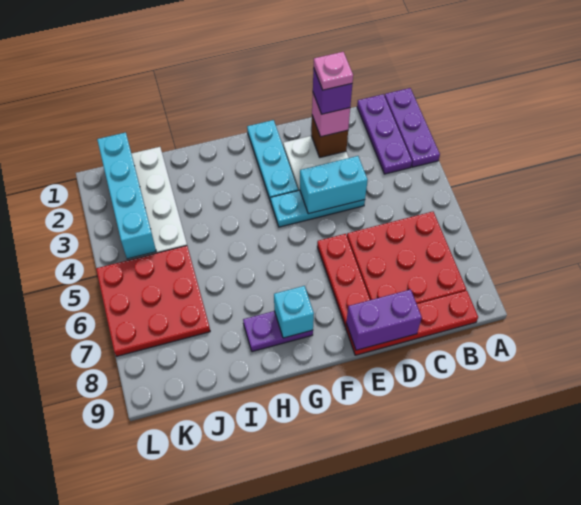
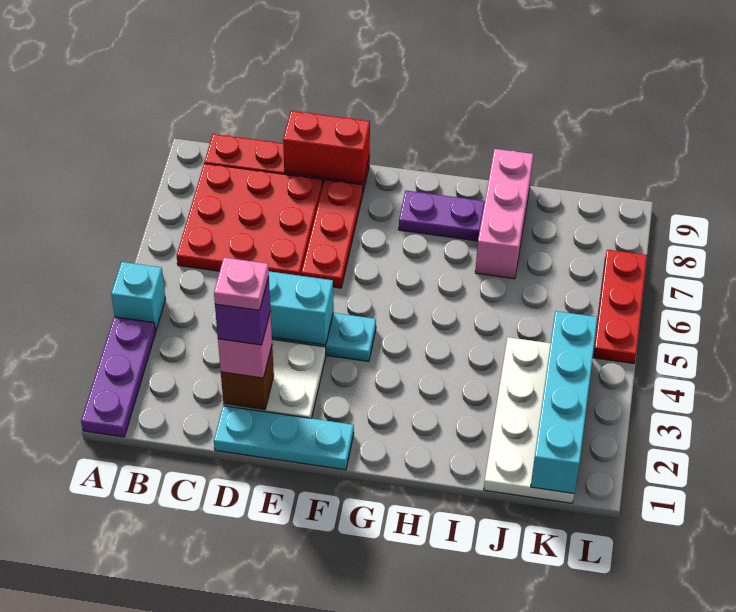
purple plate B1:B3 level 1 -> none
purple brick D9:E9 level 2 -> red brick D9:E9 level 2
cyan plate F1:F3 level 1 -> cyan plate D1:F1 level 1
cyan brick G8 level 2 -> cyan brick A4 level 1
none -> pink brick I7:I9 level 1
red plate J5:L7 level 1 -> red plate L5:L7 level 1

